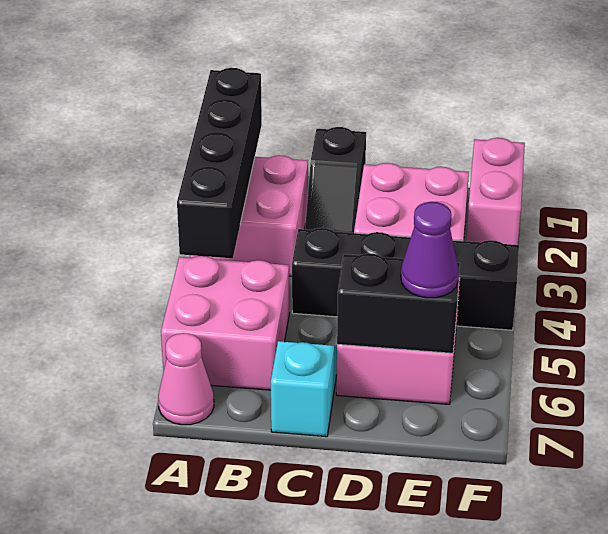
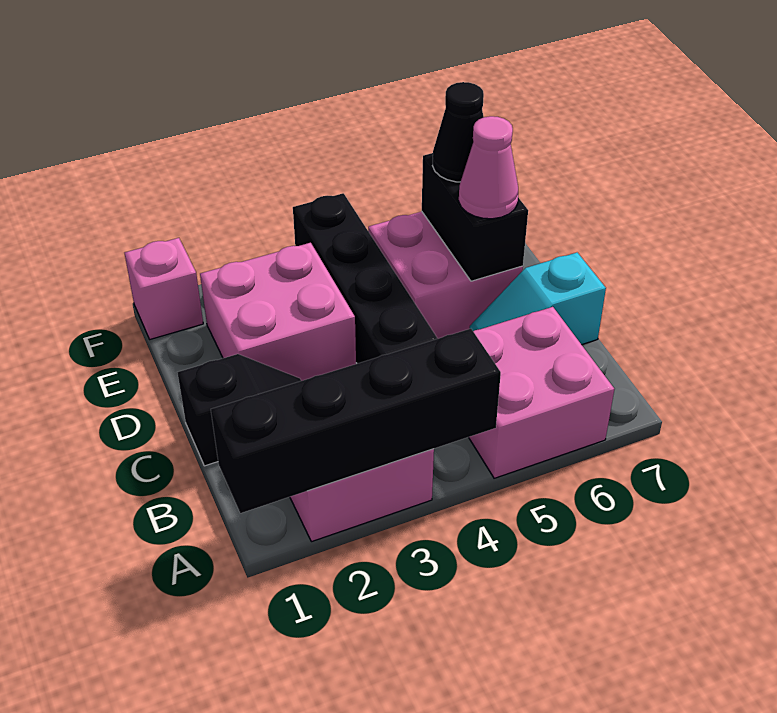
pink cone A7 level 1 -> pink cone D6 level 3
purple cone E6 level 3 -> black cone E6 level 3
pink brick F1:F2 level 1 -> pink brick F1 level 1

